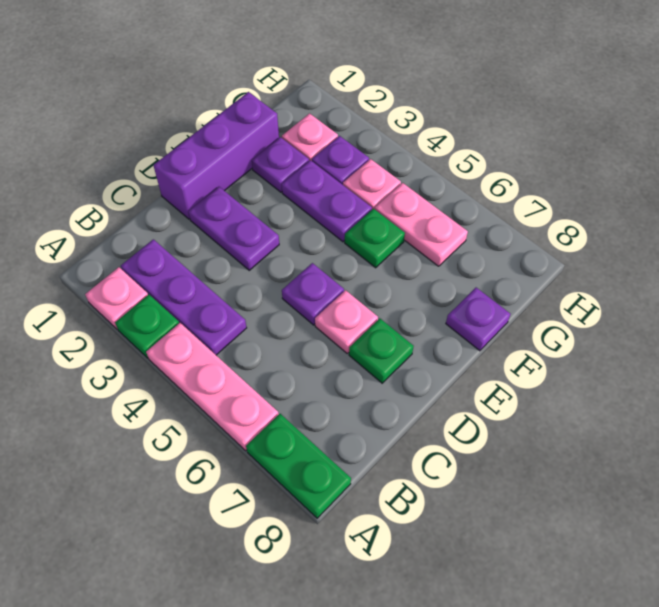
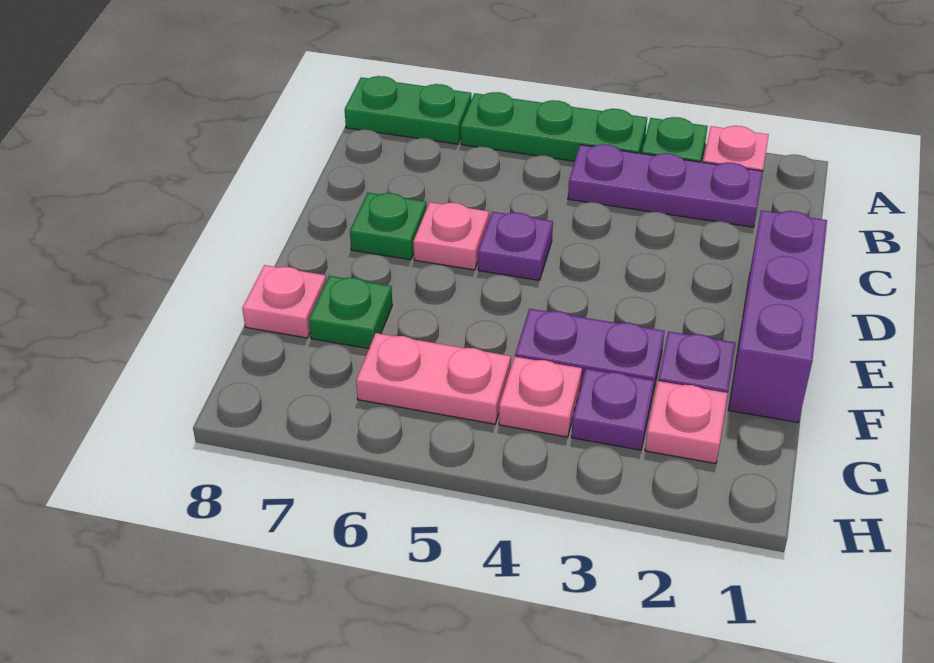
pink plate A4:A6 level 1 -> green plate A4:A6 level 1
purple plate D2:D3 level 1 -> none
green plate F5 level 1 -> green plate F7 level 1
purple plate F8 level 1 -> pink plate F8 level 1

